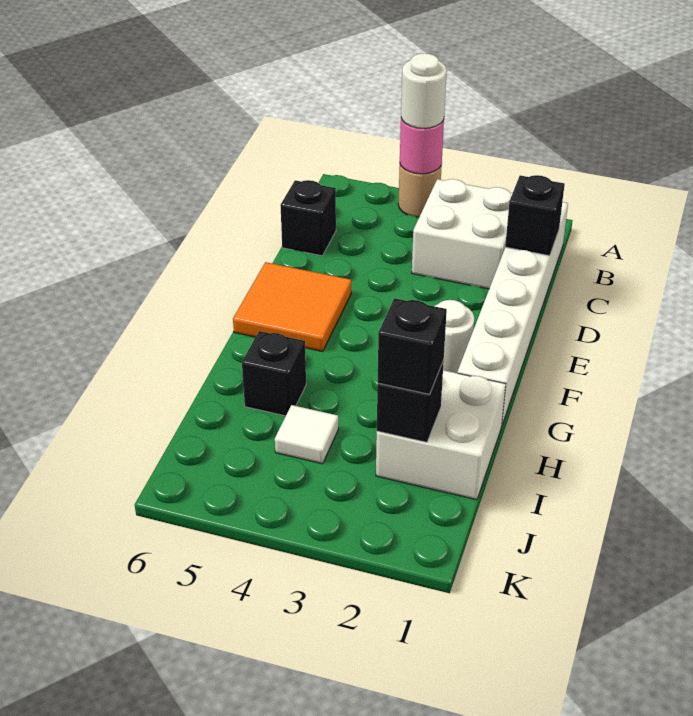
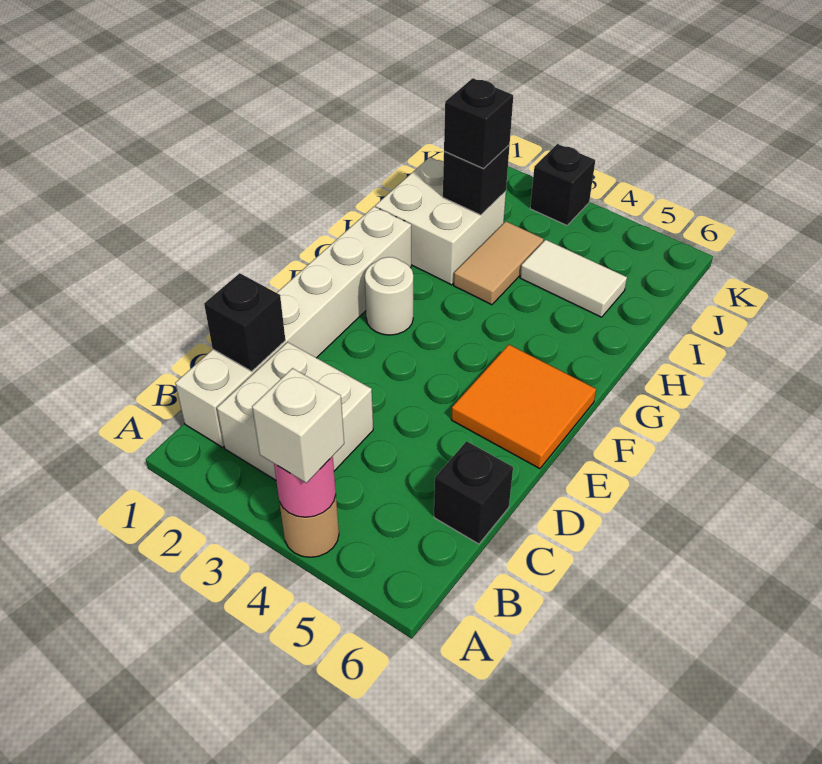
white round brick A4 level 3 -> white brick A4 level 3
none -> tan tile H3:I3 level 1
black brick H5 level 1 -> black brick K3 level 1
white tile I4 level 1 -> white tile I4:I5 level 1

